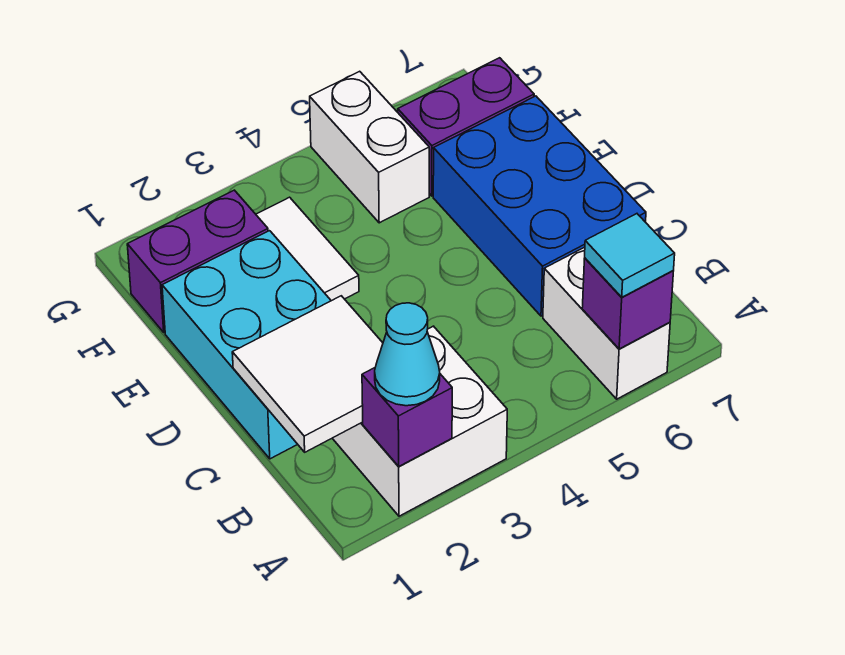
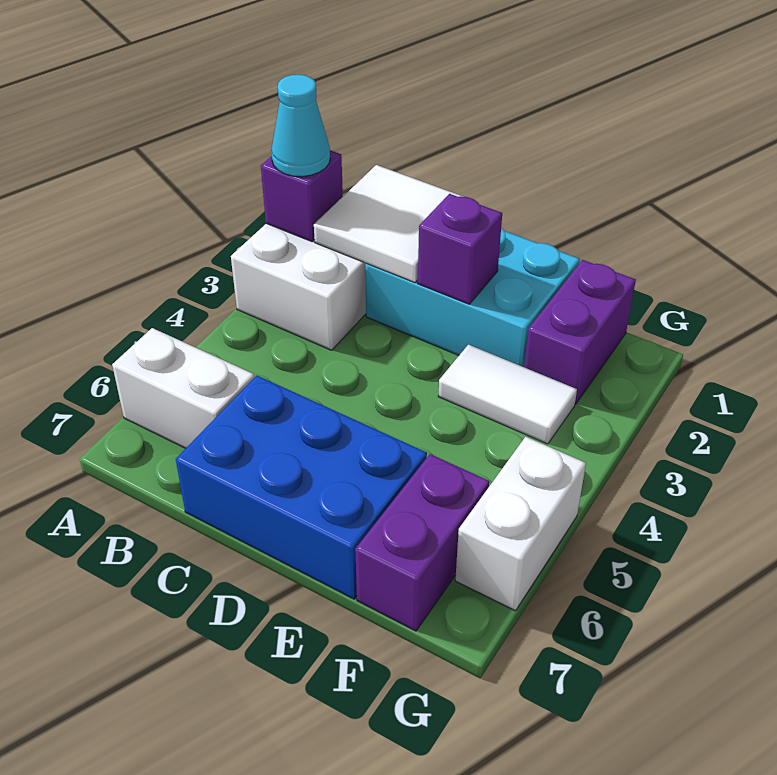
purple brick A6 level 2 -> purple brick D2 level 2
cyan tile A6 level 3 -> none
white brick F5:G5 level 1 -> white brick G5:G6 level 1

